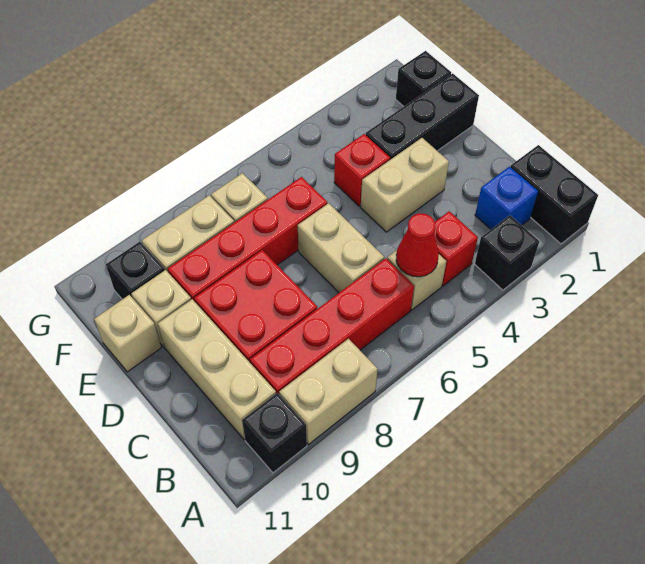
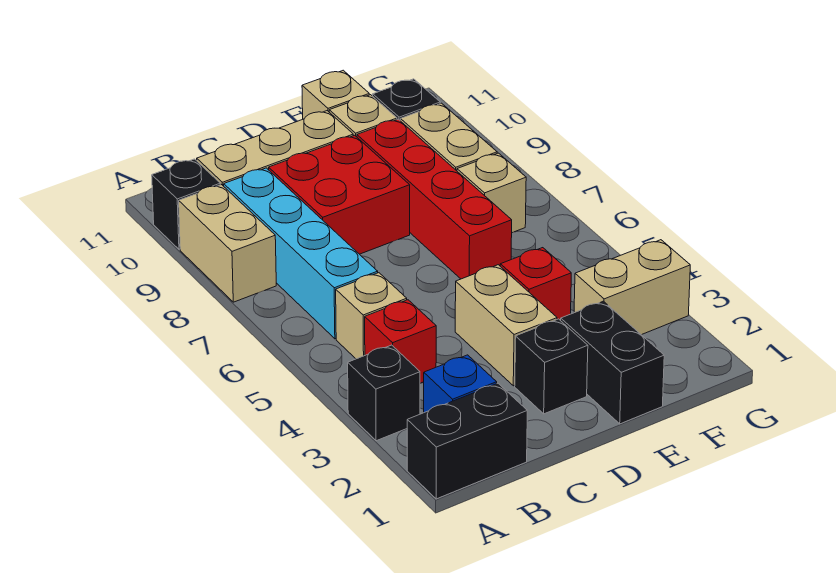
red cone B5 level 2 -> none
red brick B6:B9 level 1 -> cyan brick B6:B9 level 1
tan brick C6:D6 level 1 -> tan brick F3:G3 level 1
black brick E1:E3 level 1 -> black brick E1:E2 level 1
black brick F1 level 1 -> black brick D2 level 1

